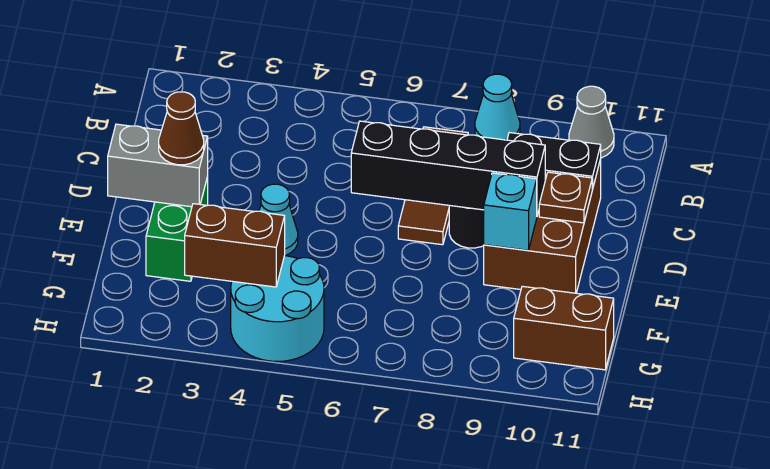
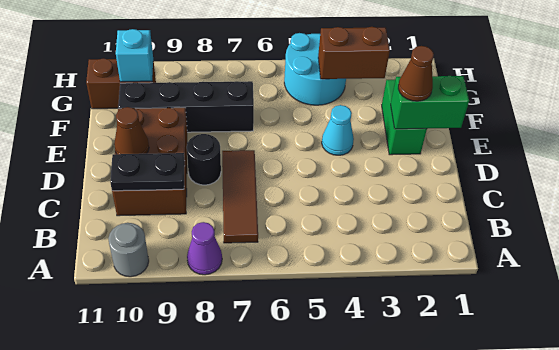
cyan cone A8 level 1 -> purple cone A8 level 1
grey cone A10 level 1 -> grey round brick A10 level 1
black brick D6:D9 level 2 -> black brick F7:F10 level 1
brown plate D10 level 2 -> brown cone D10 level 2
grey brick E1:E2 level 2 -> green brick E1:E2 level 2
cyan brick E9 level 2 -> cyan brick G10 level 2

